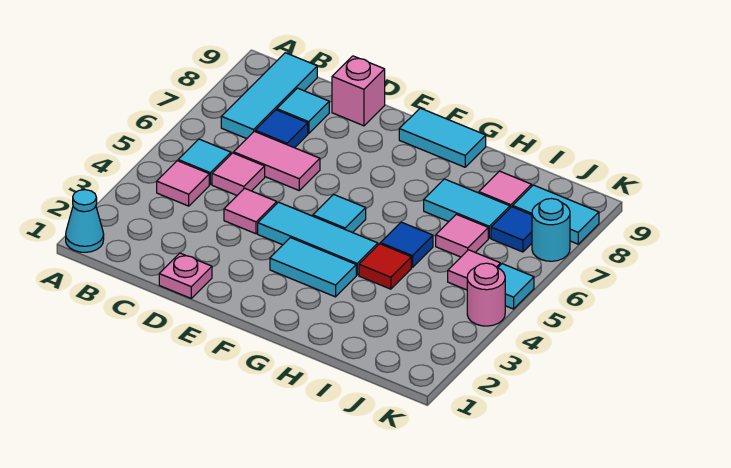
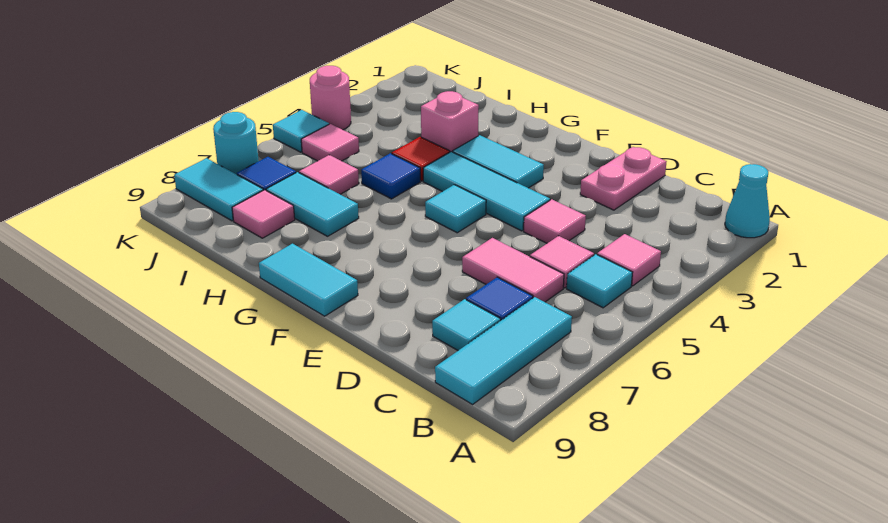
pink plate D1 level 1 -> pink plate D1:D2 level 1
pink brick D9 level 1 -> pink brick H3 level 1

